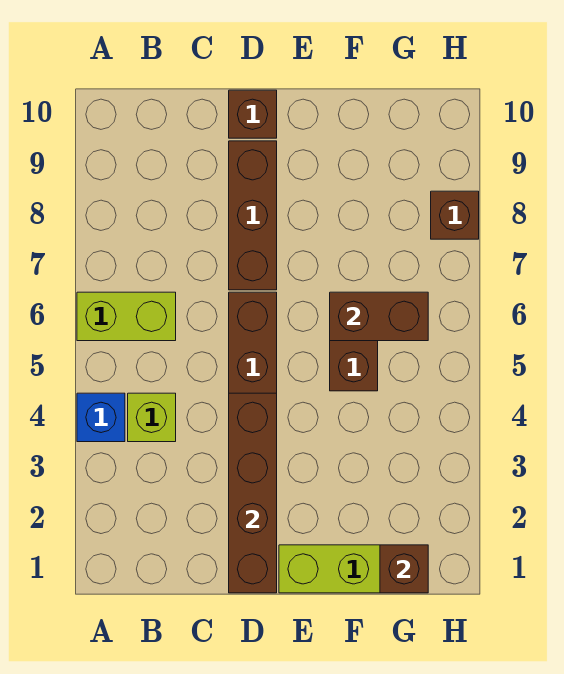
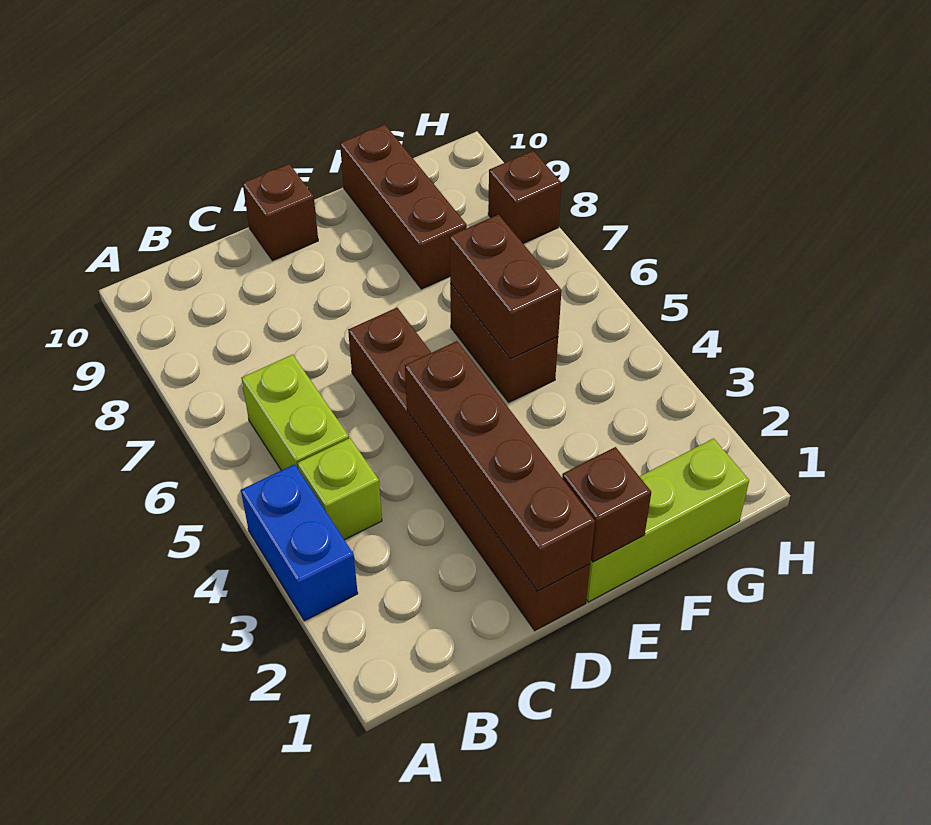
blue brick A4 level 1 -> blue brick A3:A4 level 1
lime brick A6:B6 level 1 -> lime brick B5:B6 level 1
brown brick D7:D9 level 1 -> brown brick F8:F10 level 1
brown brick F6:G6 level 2 -> brown brick F5:F6 level 2
brown brick G1 level 2 -> brown brick E1 level 2

